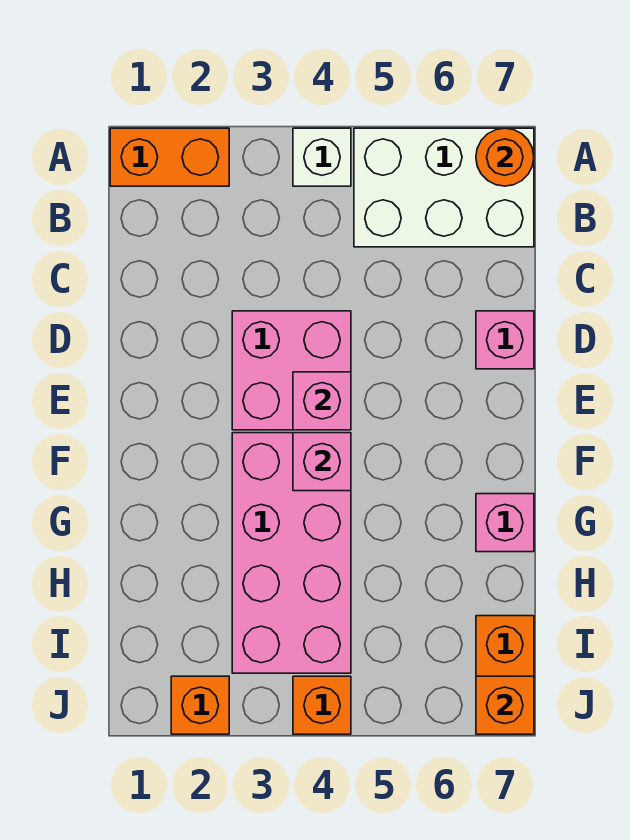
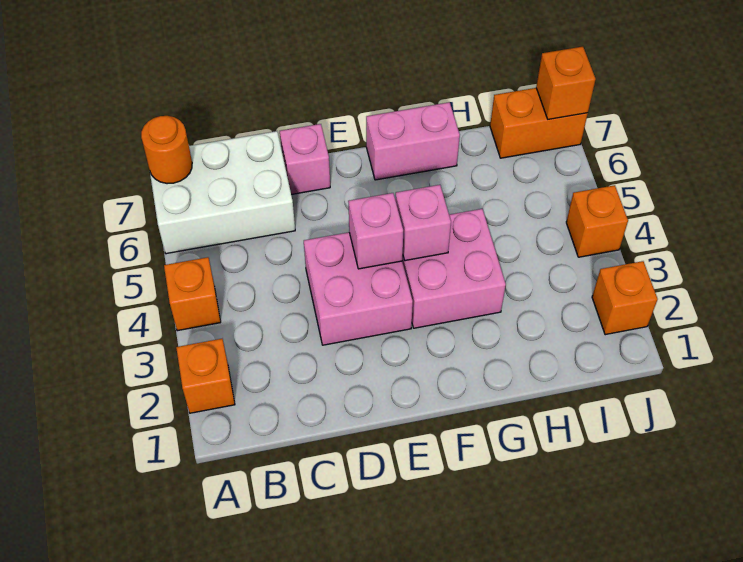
orange brick A1:A2 level 1 -> orange brick A2 level 1
white brick A4 level 1 -> orange brick A4 level 1
white brick A5:B7 level 1 -> white brick A6:C7 level 1
pink brick F3:I4 level 1 -> pink brick F3:G4 level 1
pink brick G7 level 1 -> pink brick F7:G7 level 1

